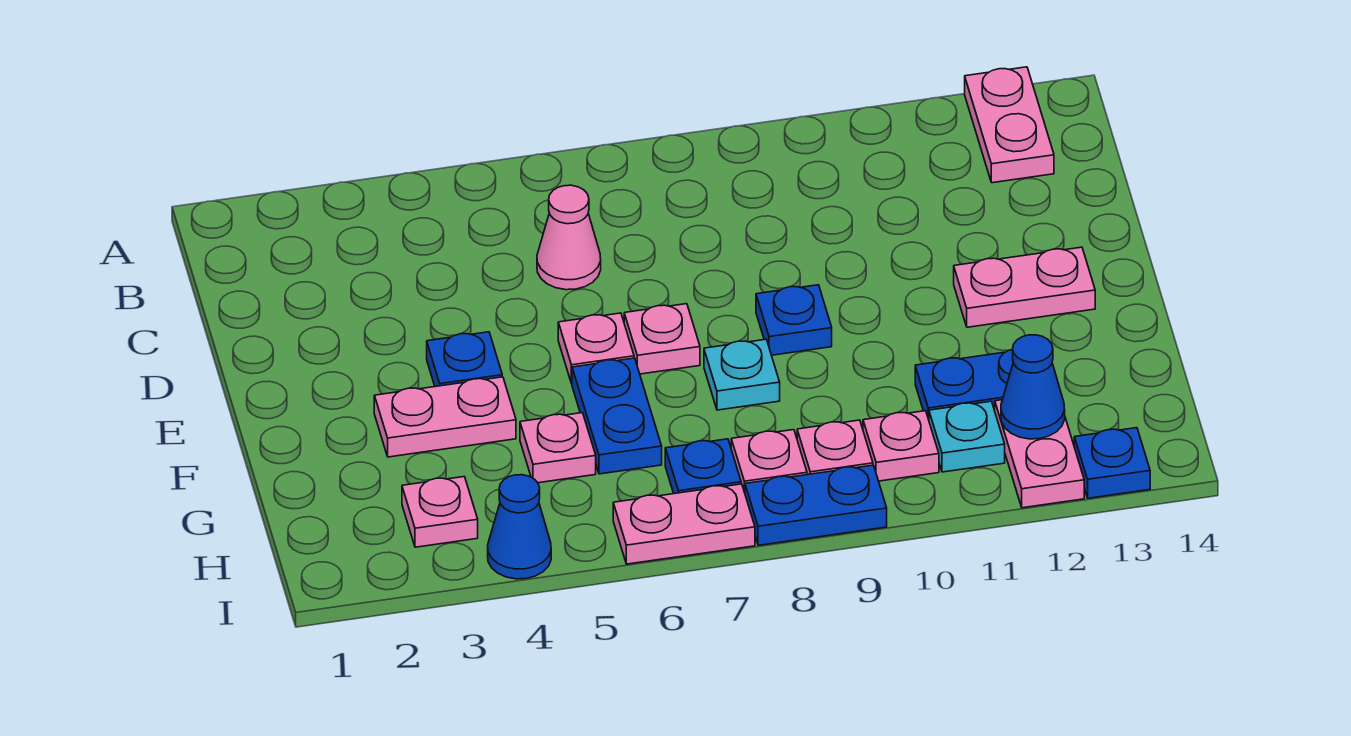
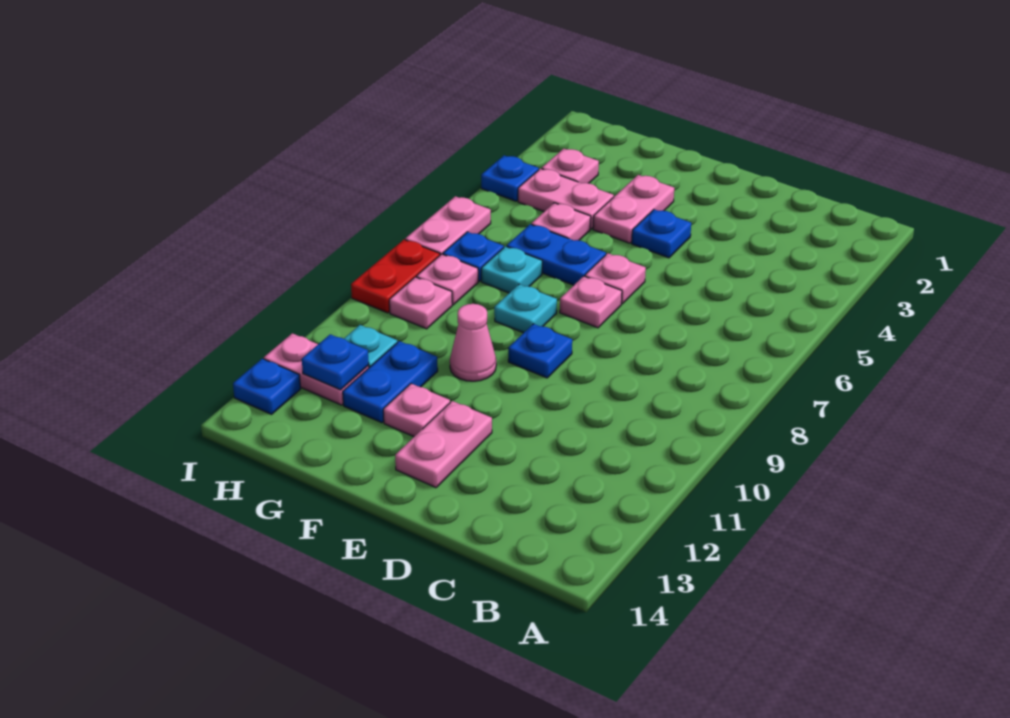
pink plate A13:B13 level 1 -> pink plate G4:H4 level 1
pink cone C6 level 1 -> pink cone F10 level 1
none -> cyan plate G7 level 1
pink plate H10 level 1 -> pink plate F12 level 1
blue cone H12 level 2 -> blue plate H12 level 2
blue cone I4 level 1 -> blue plate I4 level 1
blue plate I8:I9 level 1 -> red plate I8:I9 level 1

